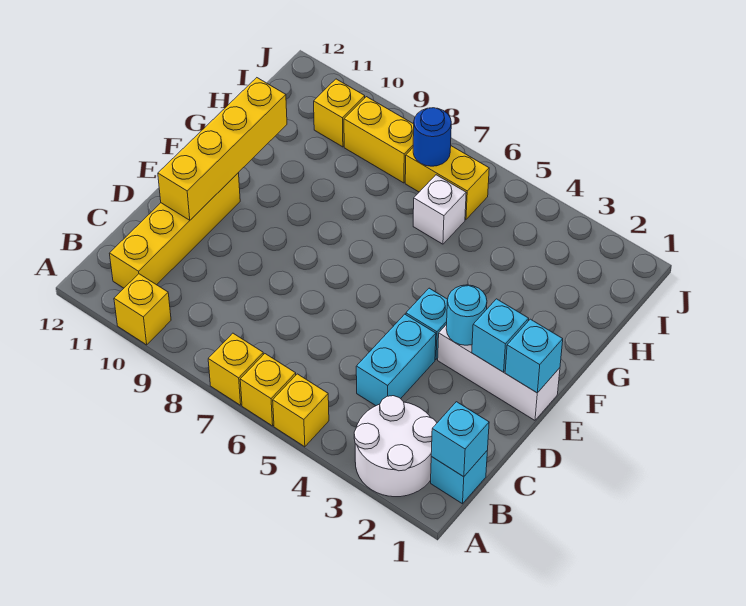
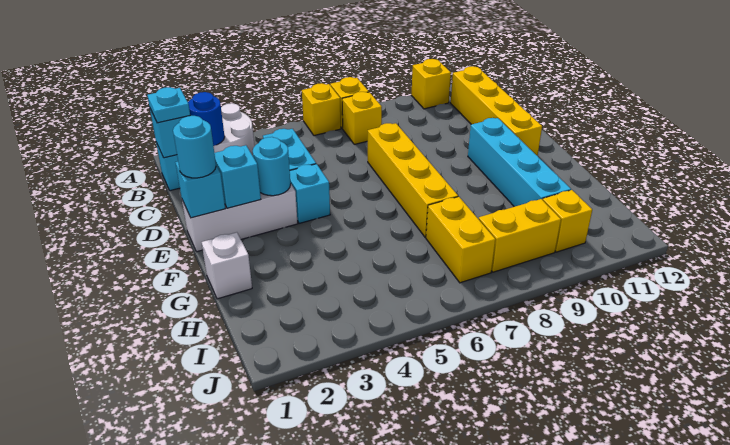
yellow brick A5 level 1 -> yellow brick B7 level 1
none -> cyan plate B1 level 3
yellow brick D11:G11 level 2 -> yellow brick D7:G7 level 1
none -> cyan round brick E1 level 3
none -> cyan brick E10:H10 level 1
white brick H6 level 1 -> white brick G1 level 1
yellow brick I6:I7 level 1 -> yellow brick H7:I7 level 1
blue round brick I7 level 2 -> blue round brick B2 level 2

